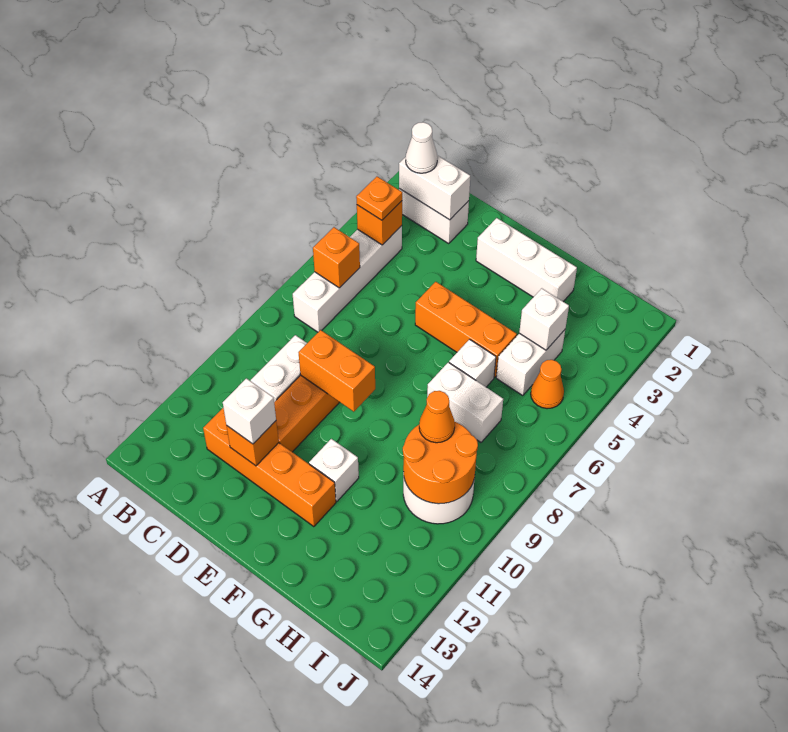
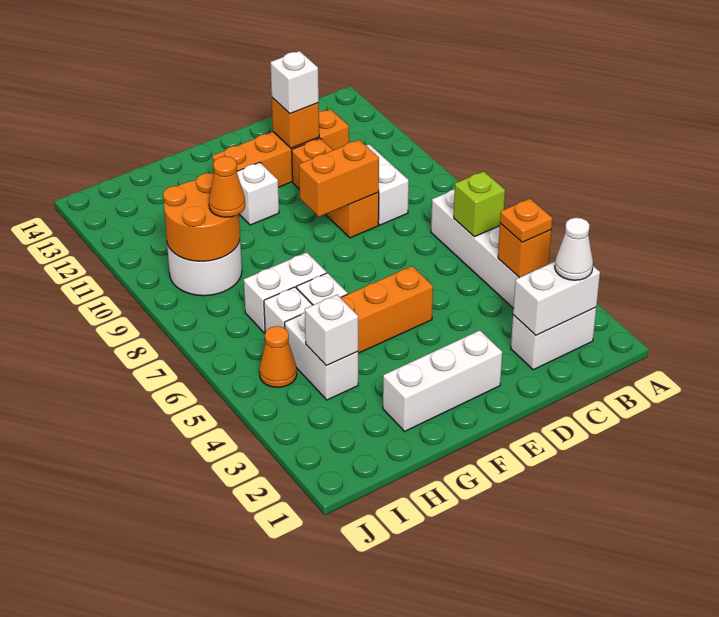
orange brick B6 level 2 -> lime brick B6 level 2
none -> white brick H6 level 1

